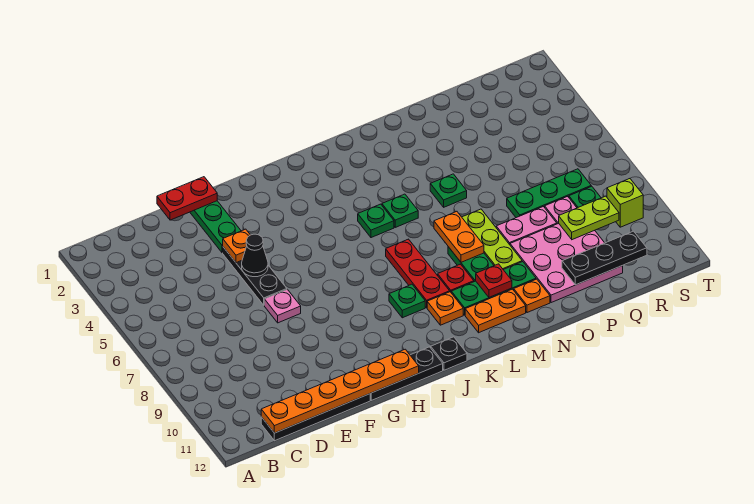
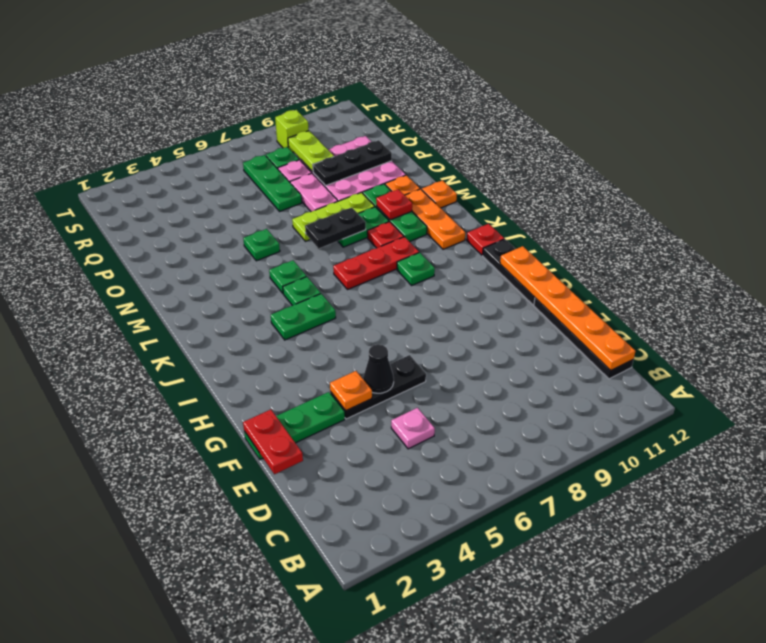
pink plate F7 level 1 -> pink plate D5 level 1
none -> green plate J4:J5 level 1
black plate J12 level 1 -> red plate J12 level 1
orange plate K10 level 1 -> orange plate M12 level 1
orange plate L11:M11 level 1 -> orange plate K11:M11 level 1
orange plate M7:M8 level 2 -> black plate M7:M8 level 2
black plate P11:R11 level 2 -> black plate P9:P11 level 2

